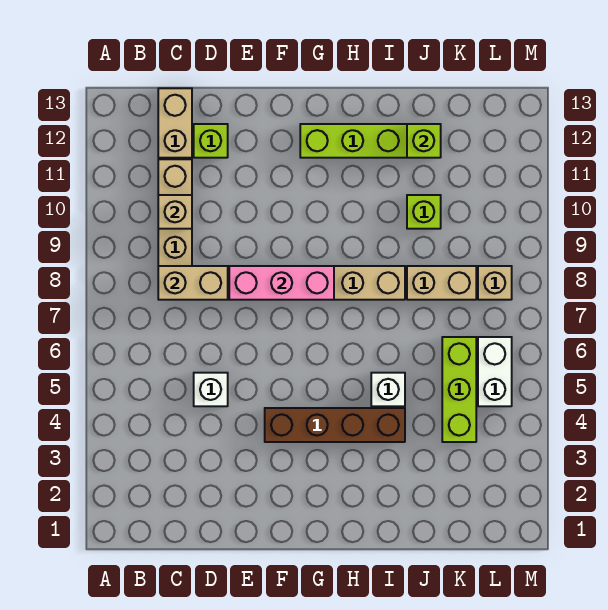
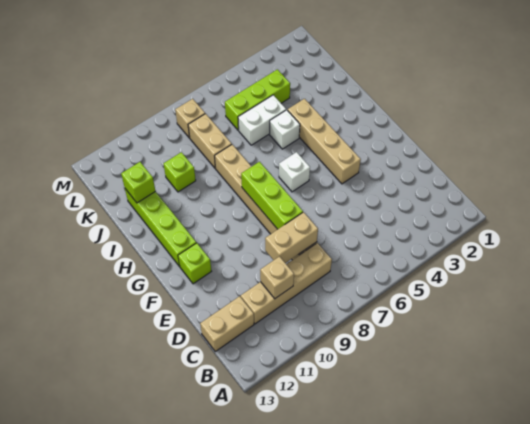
tan brick C8:D8 level 2 -> tan brick D8:D9 level 2
white brick D5 level 1 -> white brick G6 level 1
lime brick D12 level 1 -> lime brick F12 level 1
pink brick E8:G8 level 2 -> lime brick E8:G8 level 2
brown brick F4:I4 level 1 -> tan brick F4:I4 level 1
white brick L5:L6 level 1 -> white brick J5:J6 level 1

